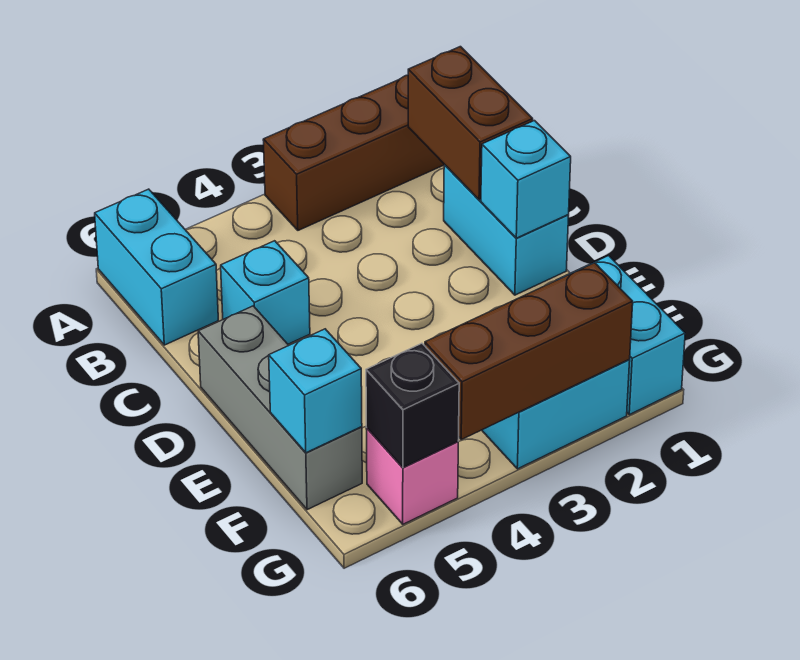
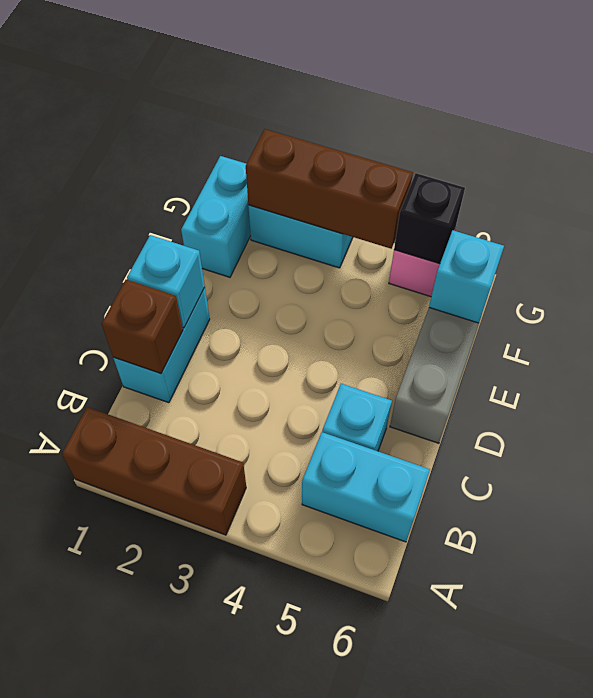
cyan brick A6:B6 level 1 -> cyan brick B5:B6 level 1
brown brick B1:C1 level 2 -> brown brick C1 level 2

